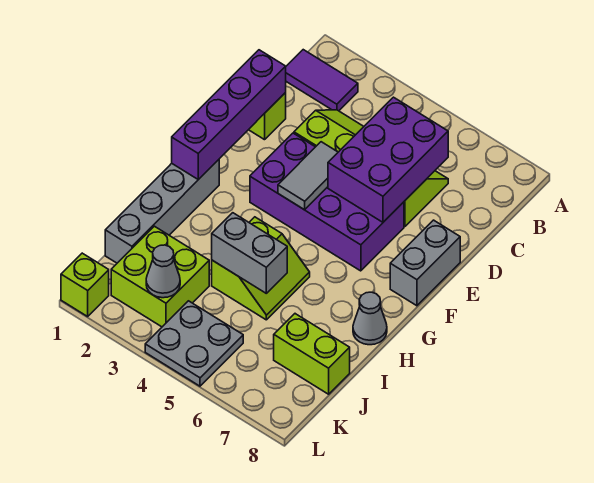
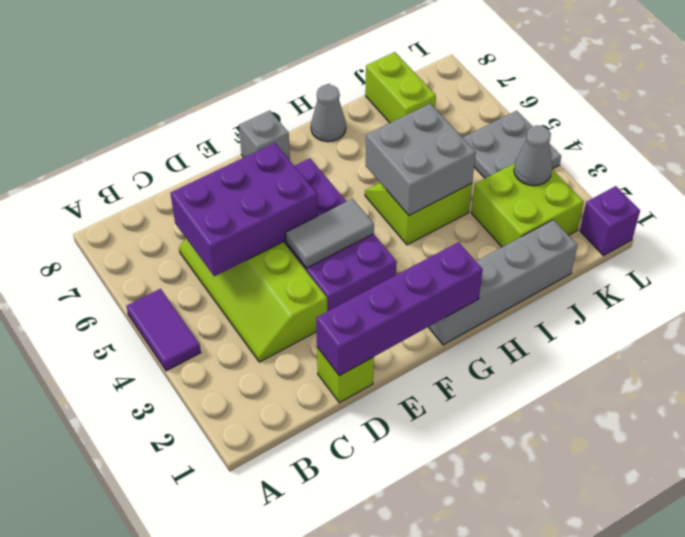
purple tile B1:B2 level 1 -> purple tile A4:A5 level 1
grey brick E8:F8 level 1 -> grey brick F8 level 1
grey brick I4:I5 level 2 -> grey brick H4:I5 level 2
lime brick L1 level 1 -> purple brick L1 level 1

